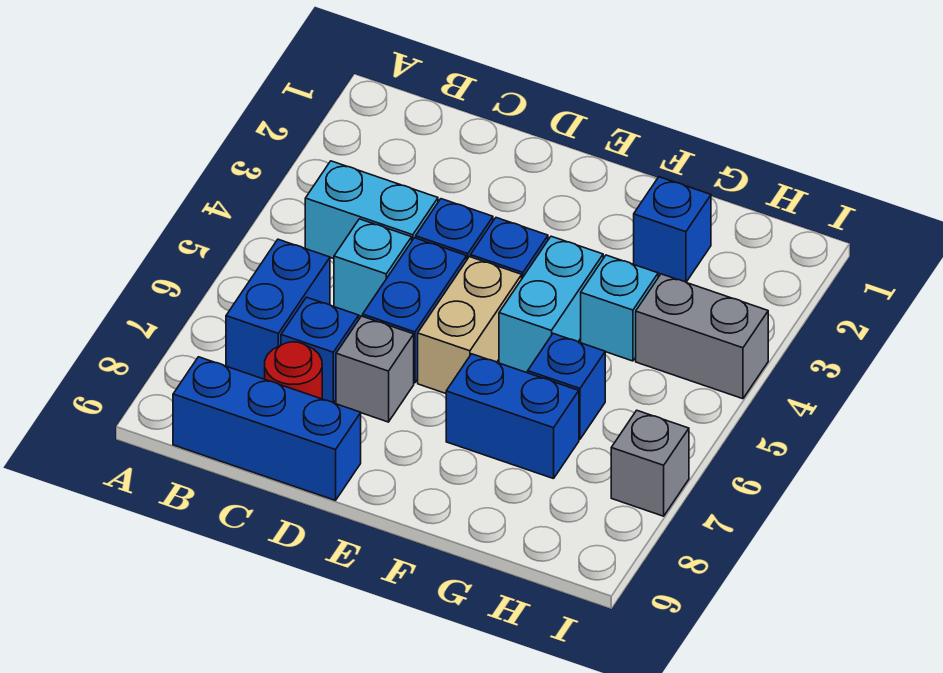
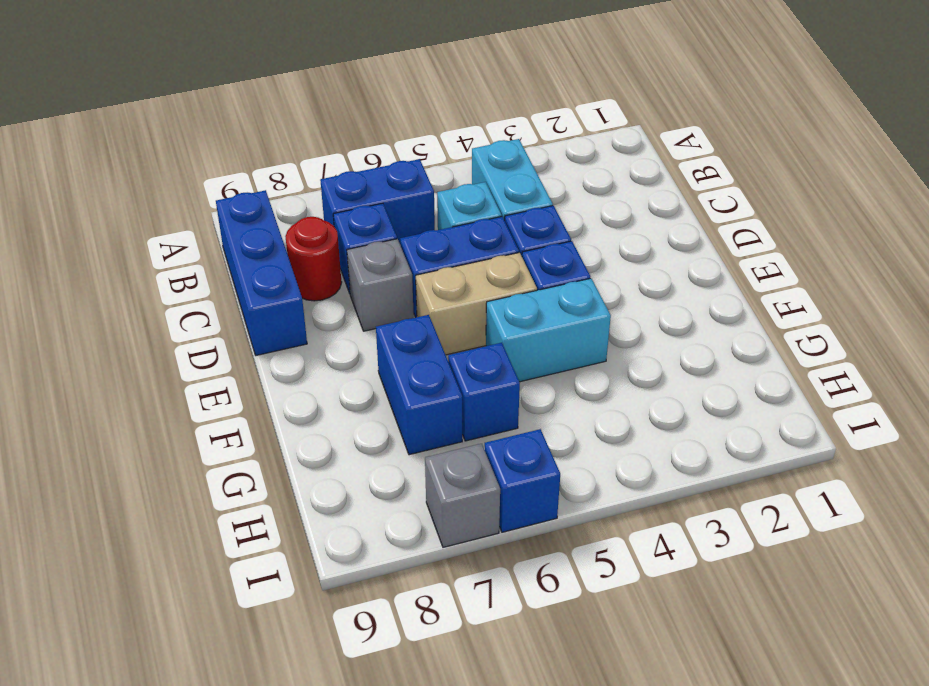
blue brick G2 level 1 -> blue brick I6 level 1
cyan brick G4 level 1 -> none
grey brick H4:I4 level 1 -> none

